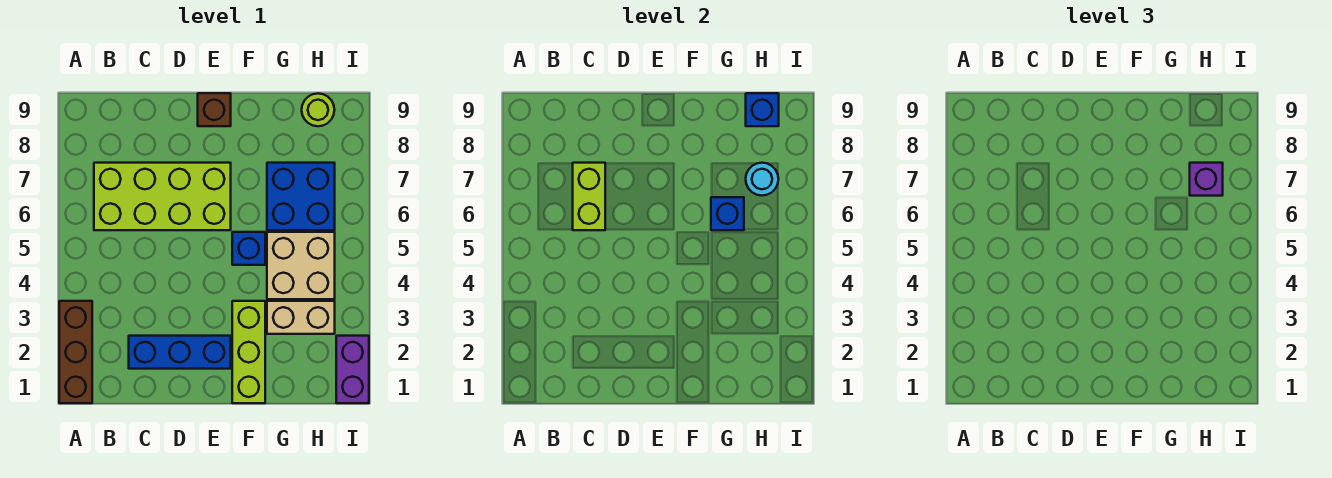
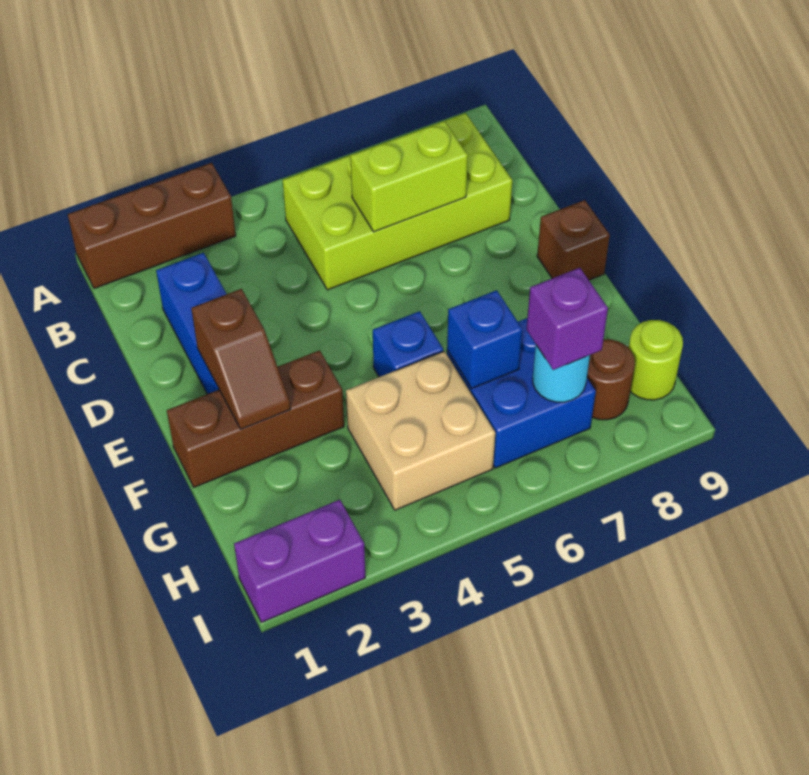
lime brick B6:E7 level 1 -> lime brick B5:C8 level 1
none -> brown slope E2:F2 level 2 top E
lime brick F1:F3 level 1 -> brown brick F1:F3 level 1
tan brick G3:H3 level 1 -> none
none -> brown round brick H8 level 1
blue brick H9 level 2 -> none

